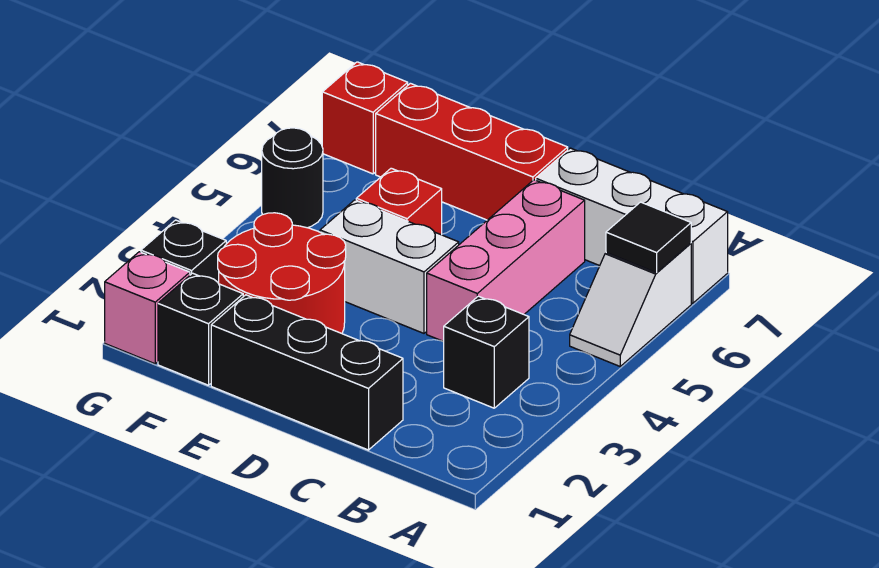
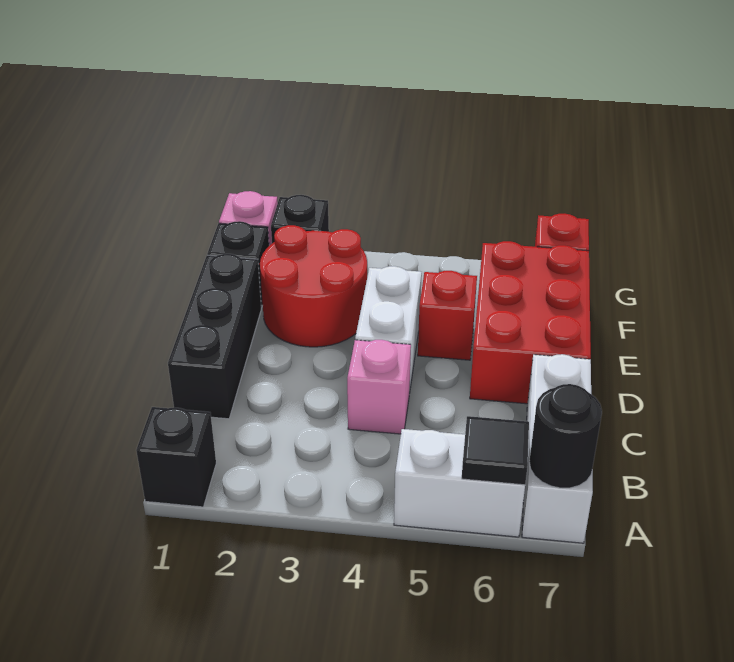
white slope A5:A6 level 1 top 6 -> white brick A5:A6 level 1
black brick B3 level 1 -> black brick A1 level 1
pink brick C4:C6 level 1 -> pink brick C4 level 1
red brick D7:F7 level 1 -> red brick D6:F7 level 1
black round brick G5 level 1 -> black round brick A7 level 2

